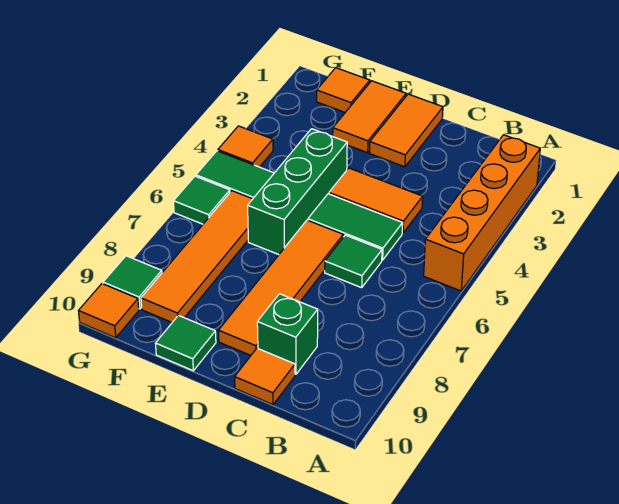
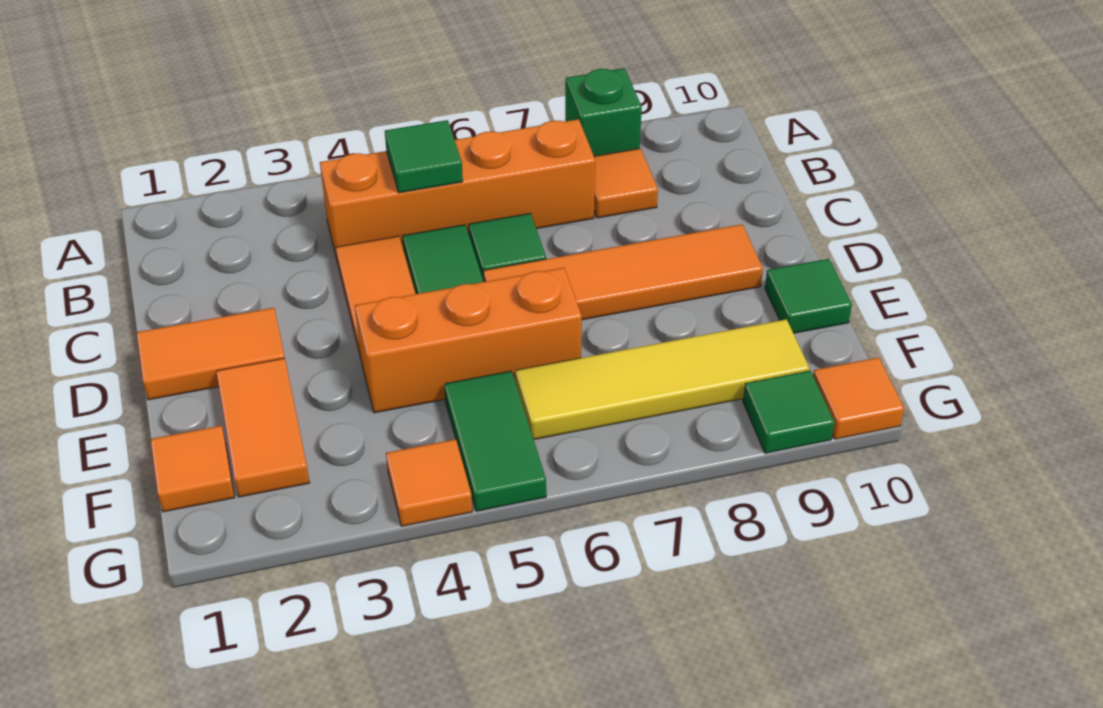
orange brick A2:A5 level 1 -> orange brick B4:B7 level 1
green brick C9 level 1 -> green brick A8 level 1
orange tile C10 level 1 -> orange tile B8 level 1
orange tile E1:E2 level 1 -> orange tile E2:F2 level 1
green brick E4:E6 level 1 -> orange brick E4:E6 level 1
orange tile F6:F9 level 1 -> yellow tile F6:F9 level 1
green tile G6 level 1 -> green tile B5 level 2

